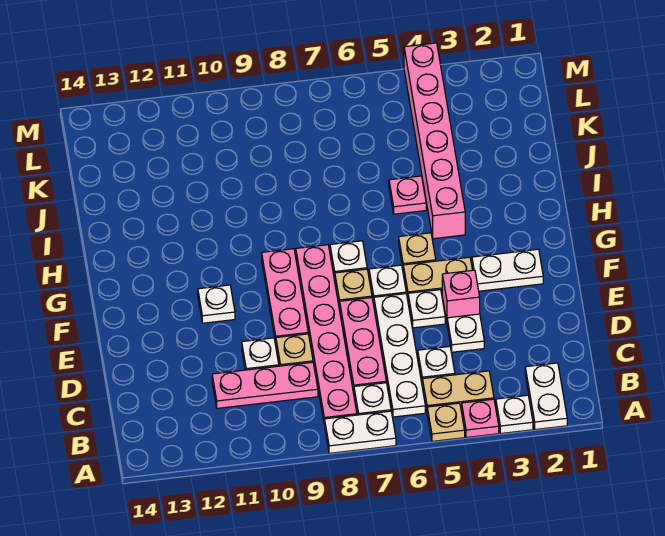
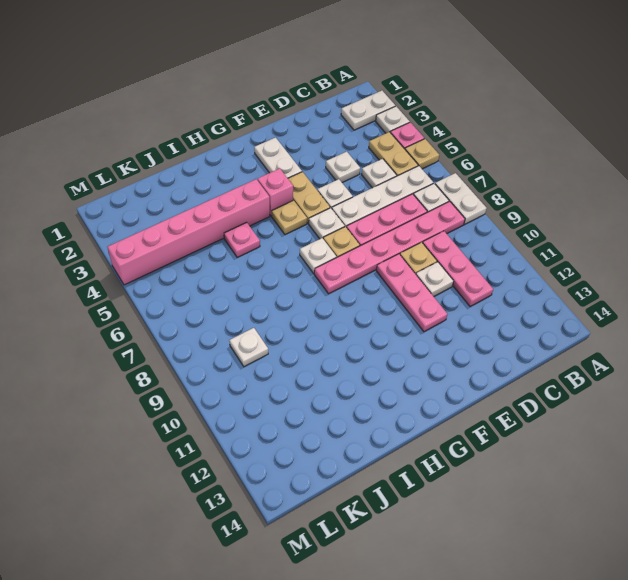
pink brick E4 level 1 -> pink brick G4 level 1
pink plate E9:G9 level 1 -> pink plate E9:E11 level 1
white plate F11 level 1 -> white plate K9 level 1

